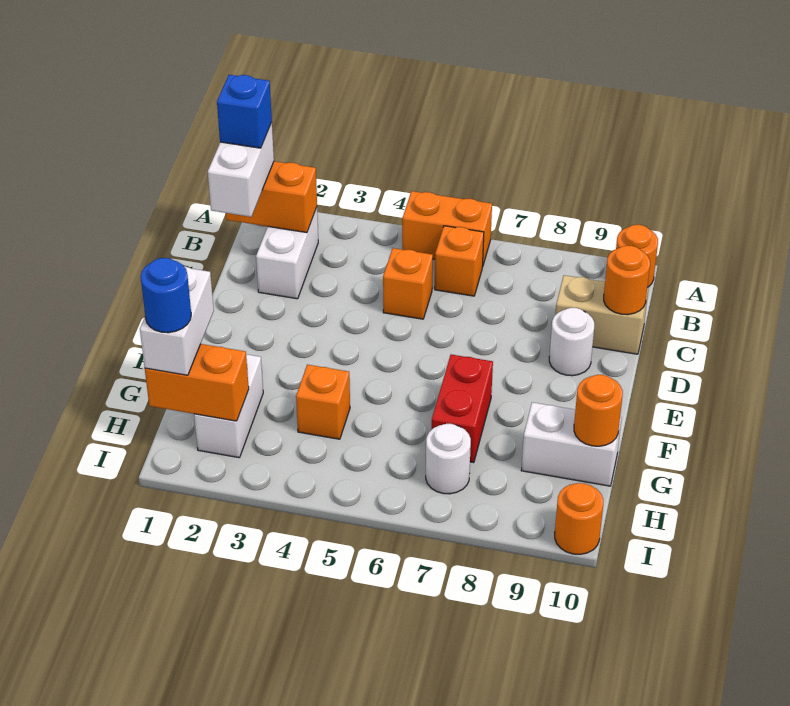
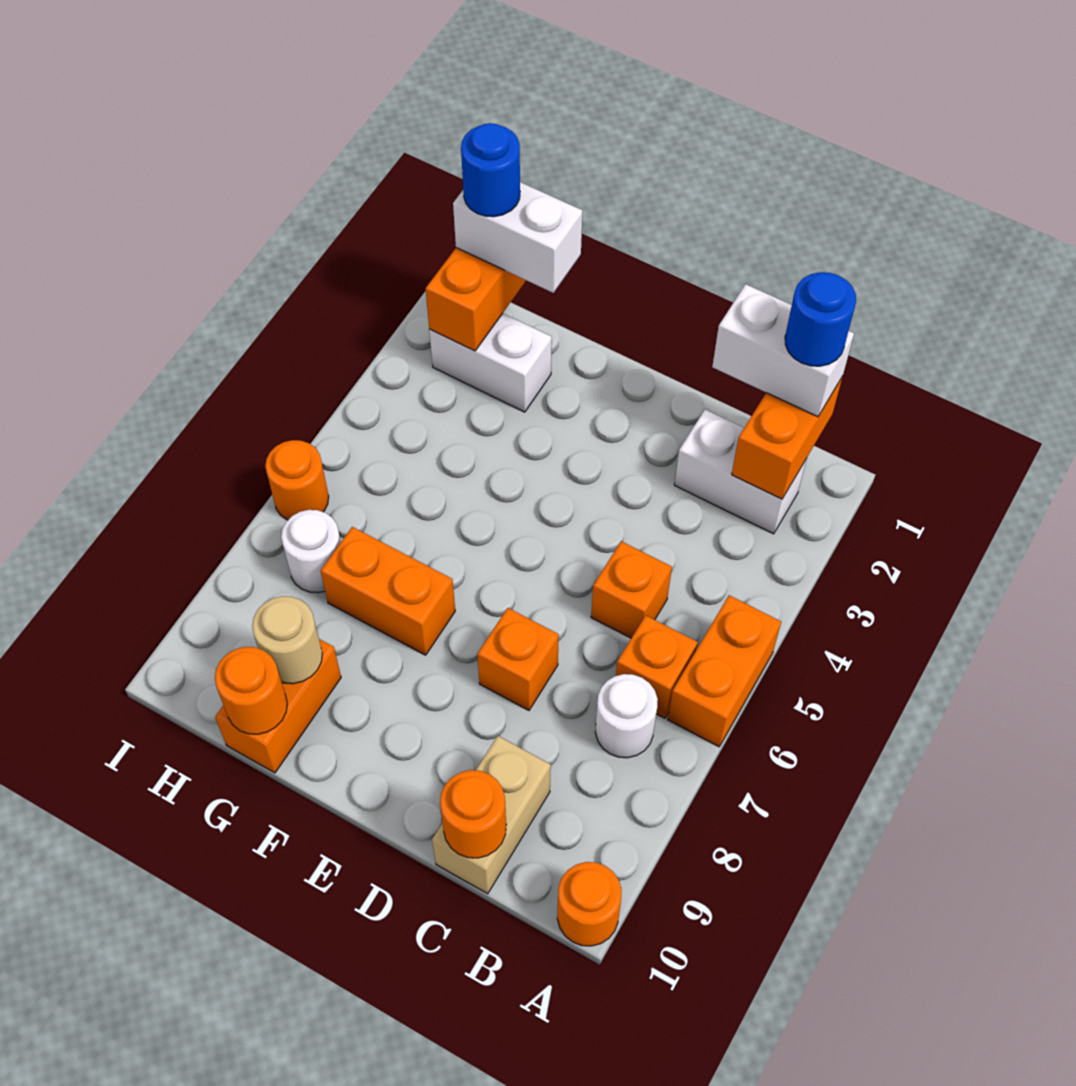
blue brick B1 level 4 -> blue round brick B1 level 4
white round brick D9 level 1 -> white round brick B7 level 1
red brick F7:G7 level 1 -> orange brick F7:G7 level 1
orange brick G4 level 1 -> orange brick D7 level 1
white brick G9:G10 level 1 -> orange brick G9:G10 level 1
none -> tan round brick G9 level 2
orange round brick I10 level 1 -> orange round brick I6 level 1

